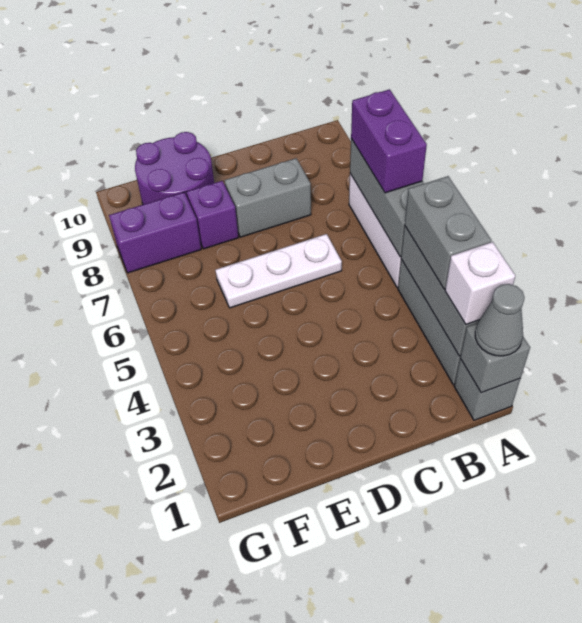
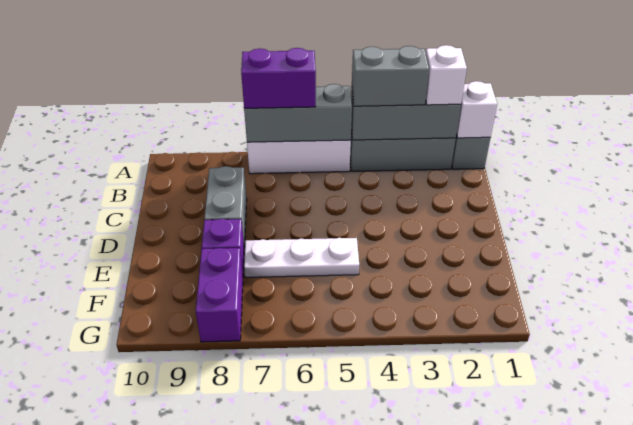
grey brick A1 level 2 -> white brick A1 level 2
grey cone A1 level 3 -> none
white plate C6:E6 level 1 -> white plate E5:E7 level 1
purple round brick E9:F10 level 1 -> none

